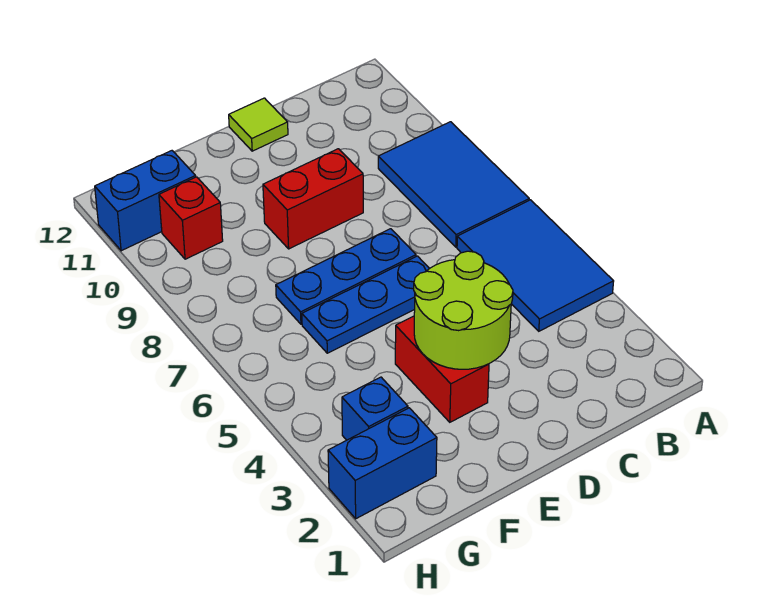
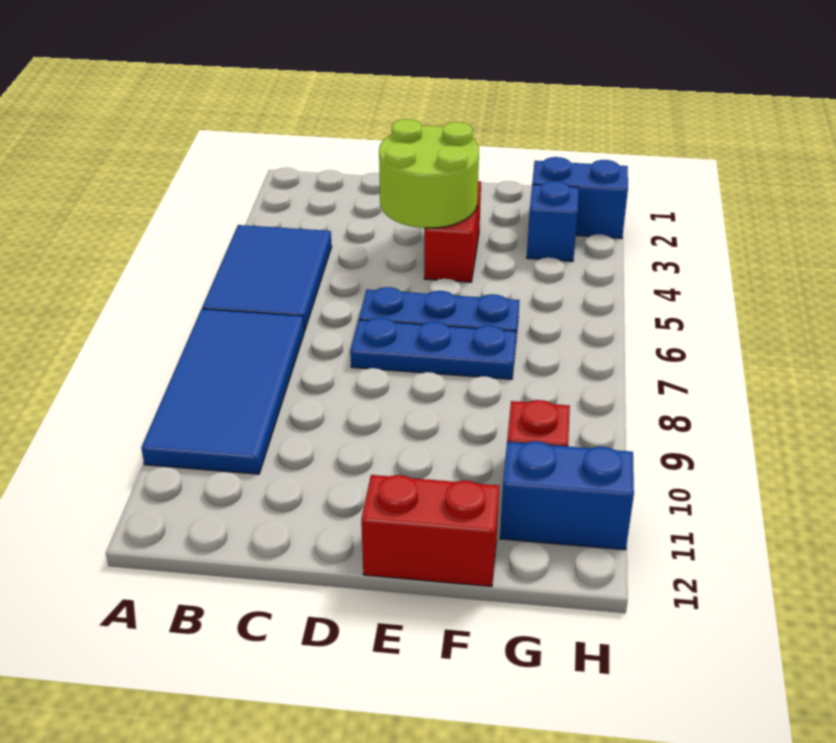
blue tile A7:B9 level 1 -> blue tile A7:B10 level 1
red brick D9:E9 level 1 -> red brick E12:F12 level 1
lime tile D12 level 1 -> none

